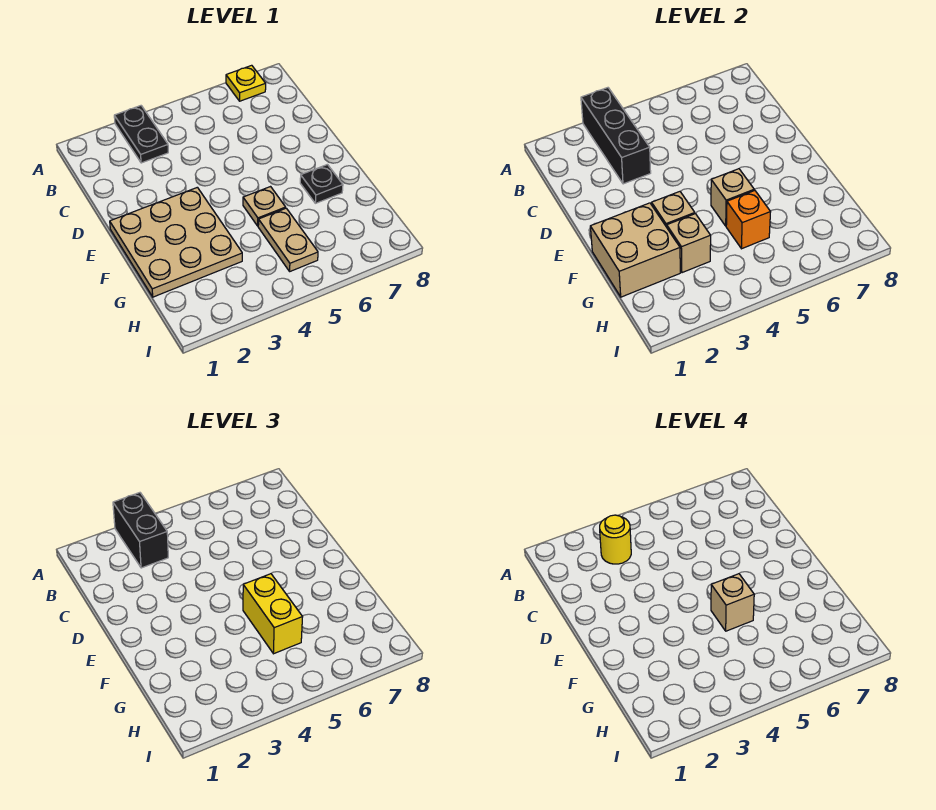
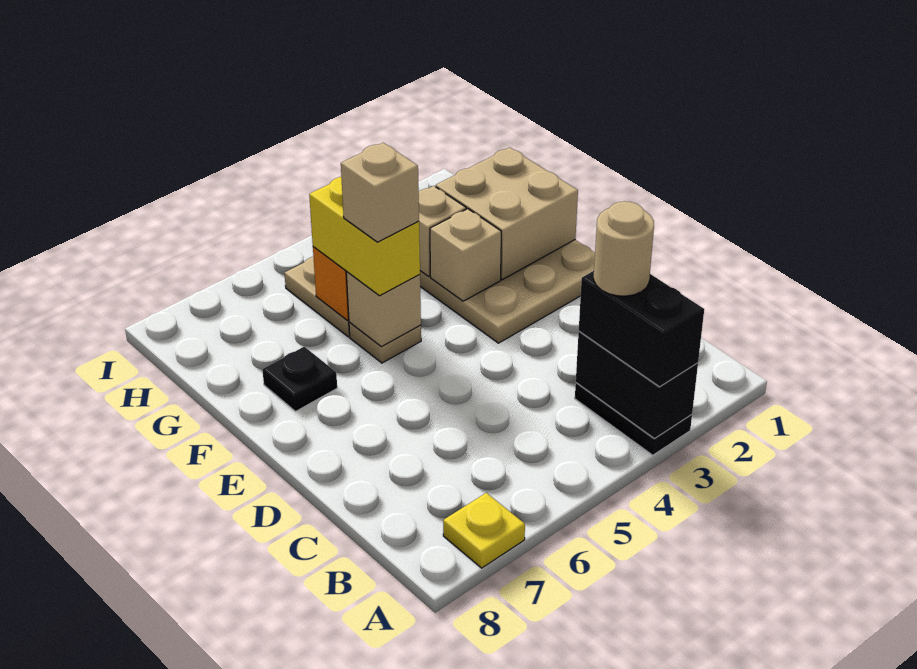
black brick A3:C3 level 2 -> black brick A3:B3 level 2
yellow round brick B3 level 4 -> tan round brick B3 level 4

